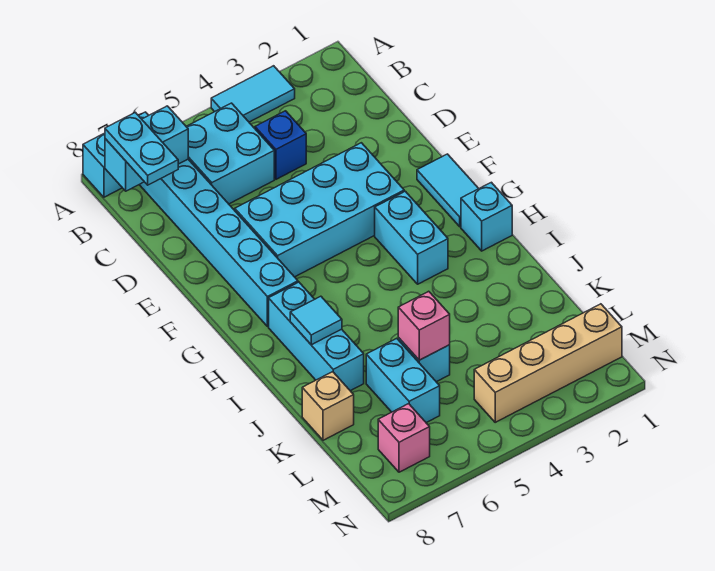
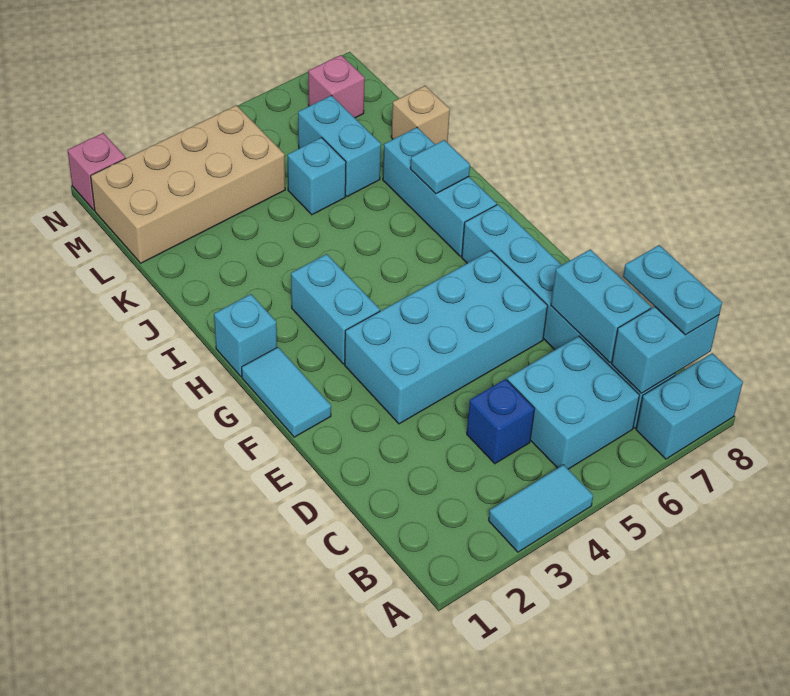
none -> cyan brick C7:D7 level 2
pink brick K5 level 2 -> pink brick N1 level 1
tan brick M1:M4 level 1 -> tan brick L1:M4 level 1

